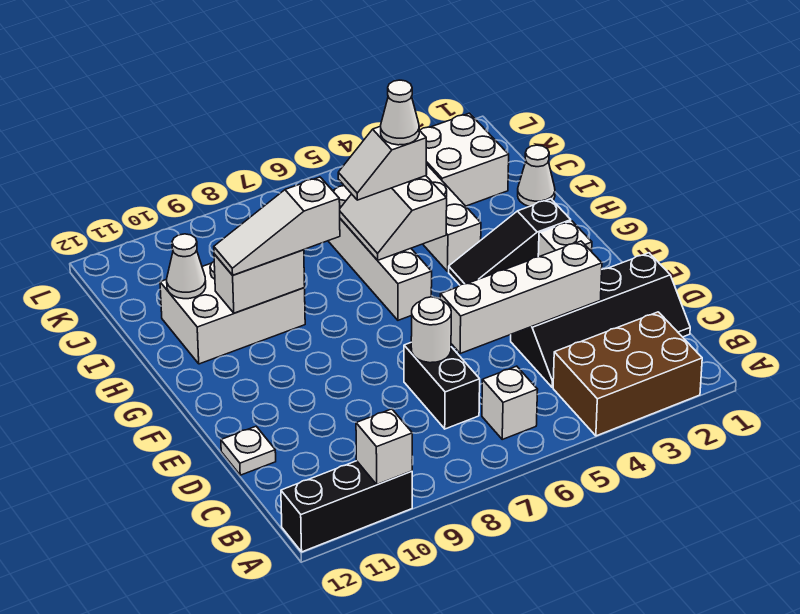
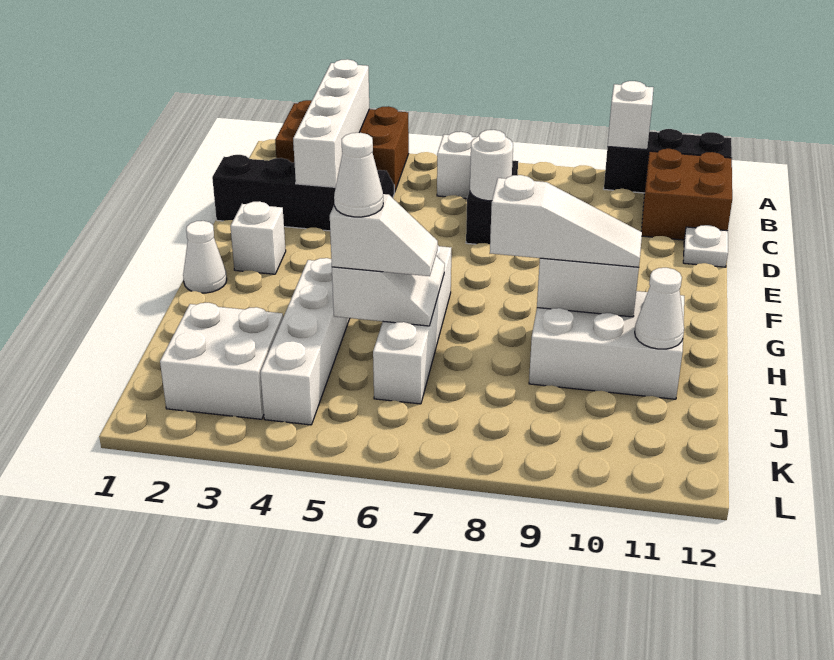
none -> brown brick B11:C12 level 1
white brick D3:D6 level 2 -> white brick A3:D3 level 2
black slope G2:G4 level 1 top 2 -> none
white cone I1 level 1 -> white cone G1 level 1

